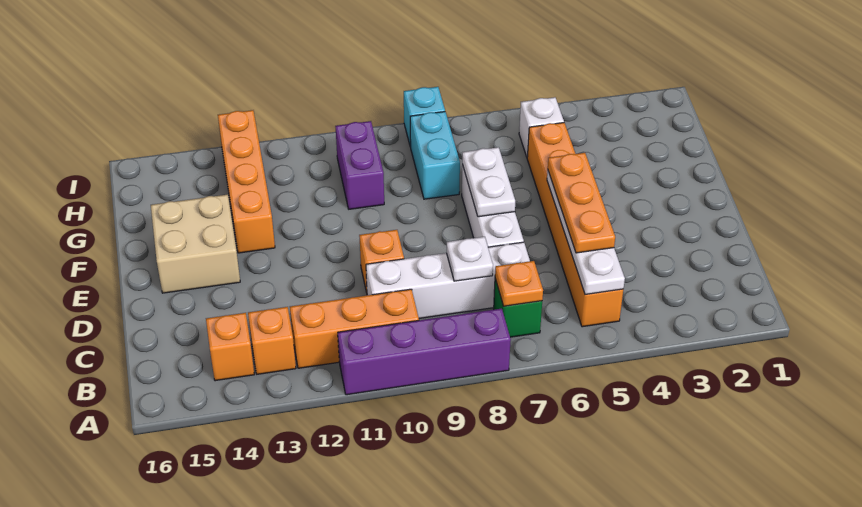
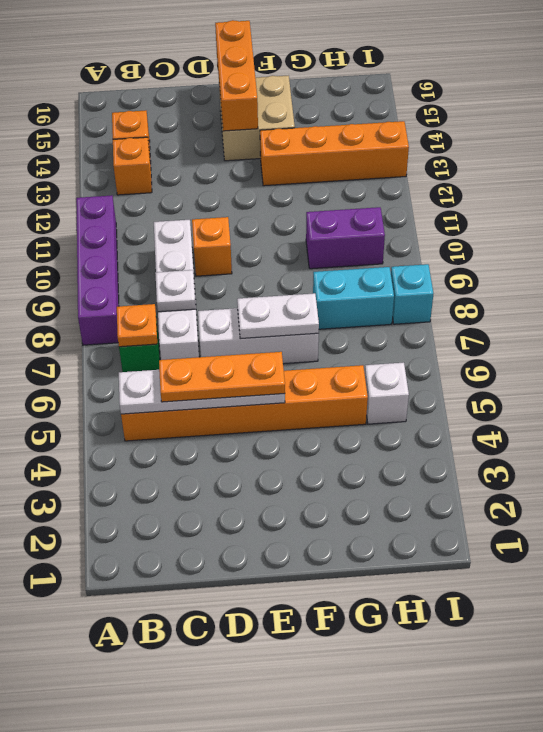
orange brick B10:B12 level 1 -> orange brick E14:E16 level 2

